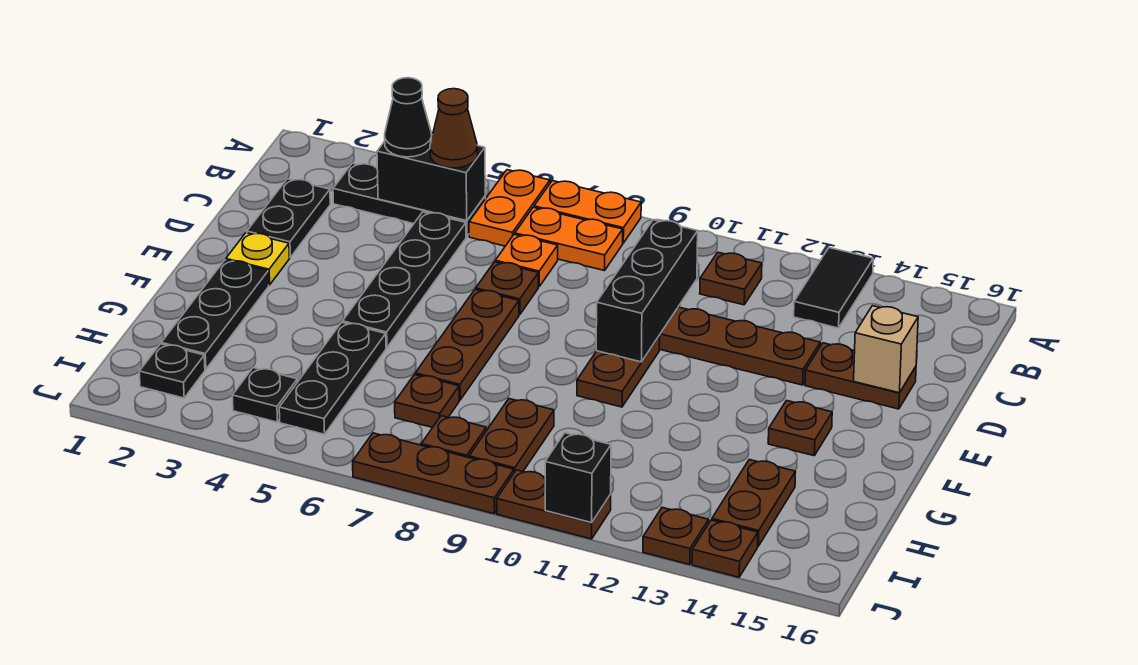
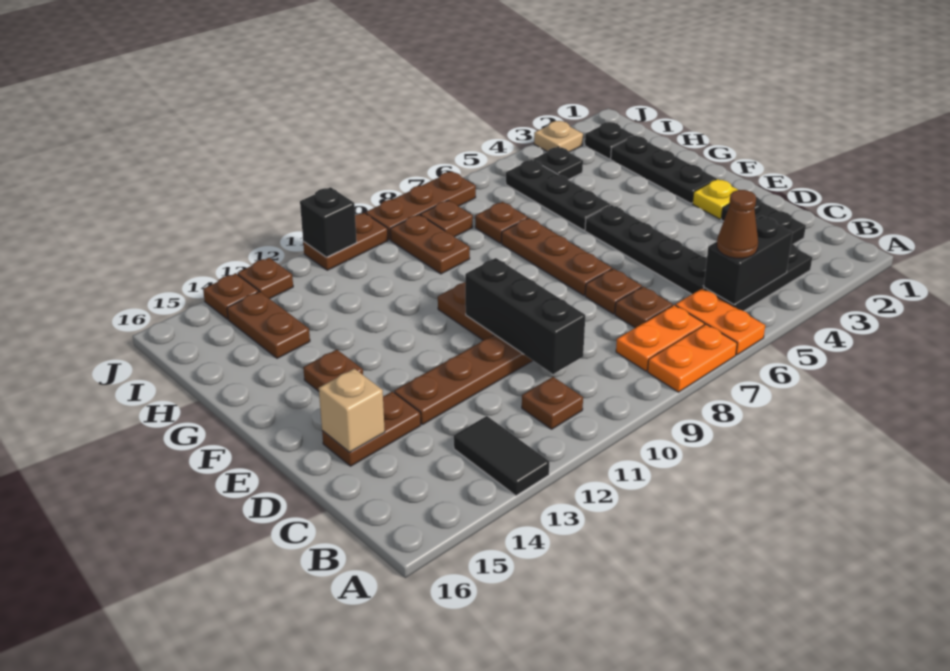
black cone B4 level 3 -> none
orange plate C7 level 1 -> brown plate C7 level 1
none -> tan plate J3 level 1

